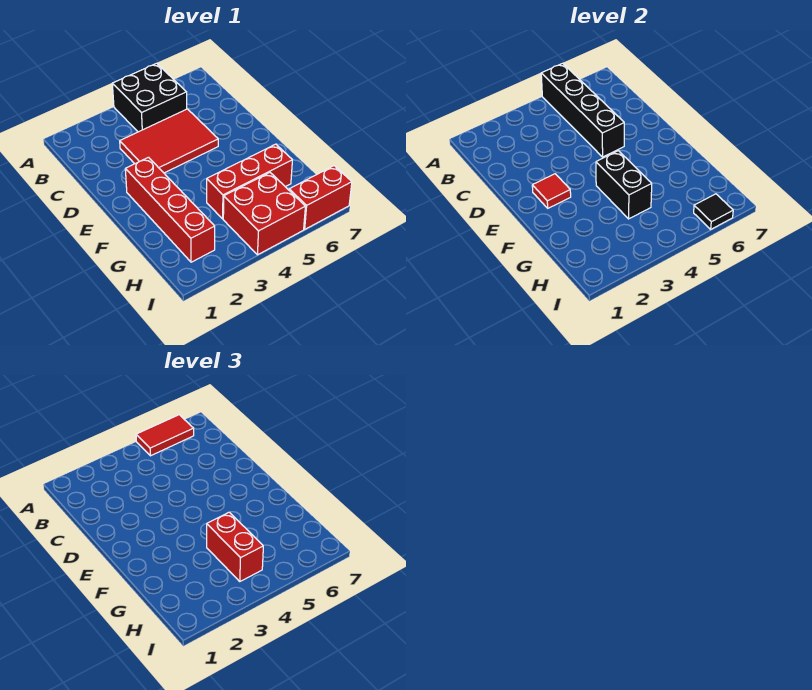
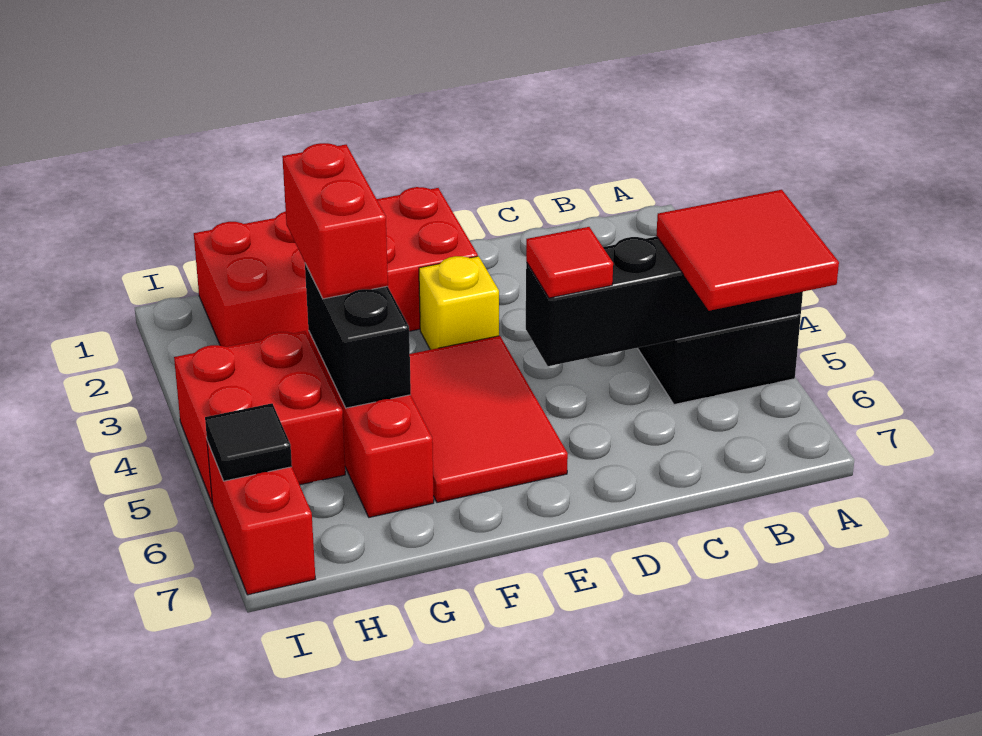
red tile A5:A6 level 3 -> red tile A5:B6 level 3
red tile C3:D5 level 1 -> red tile E4:F6 level 1
red brick E2:H2 level 1 -> red brick E1:H2 level 1
red tile E2 level 2 -> red tile D5 level 3
none -> yellow brick E3 level 1
black brick F4:G4 level 2 -> black brick G4:G5 level 2
red brick G4:H4 level 3 -> red brick G3:G4 level 3

